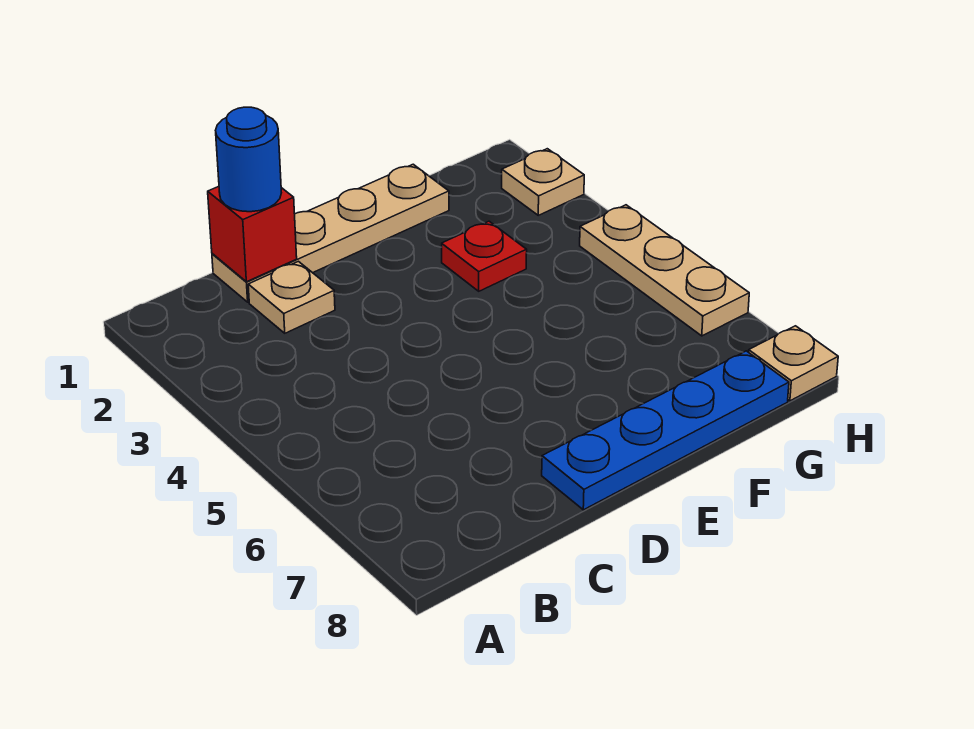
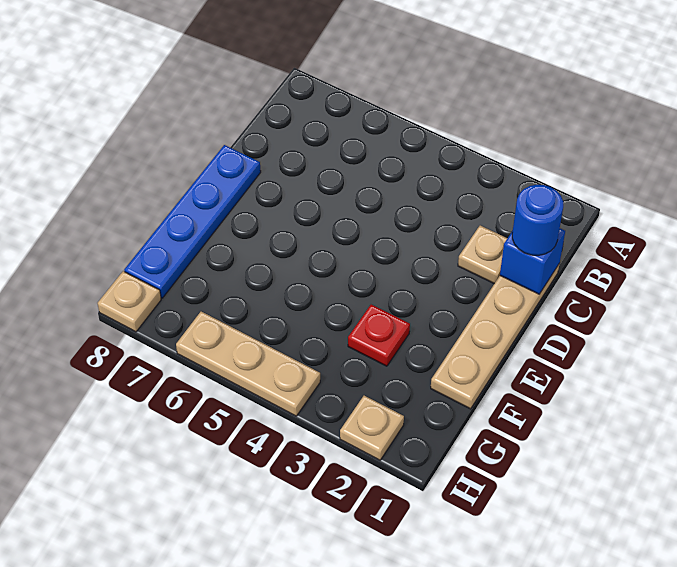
red brick C1 level 2 -> blue brick C1 level 2

